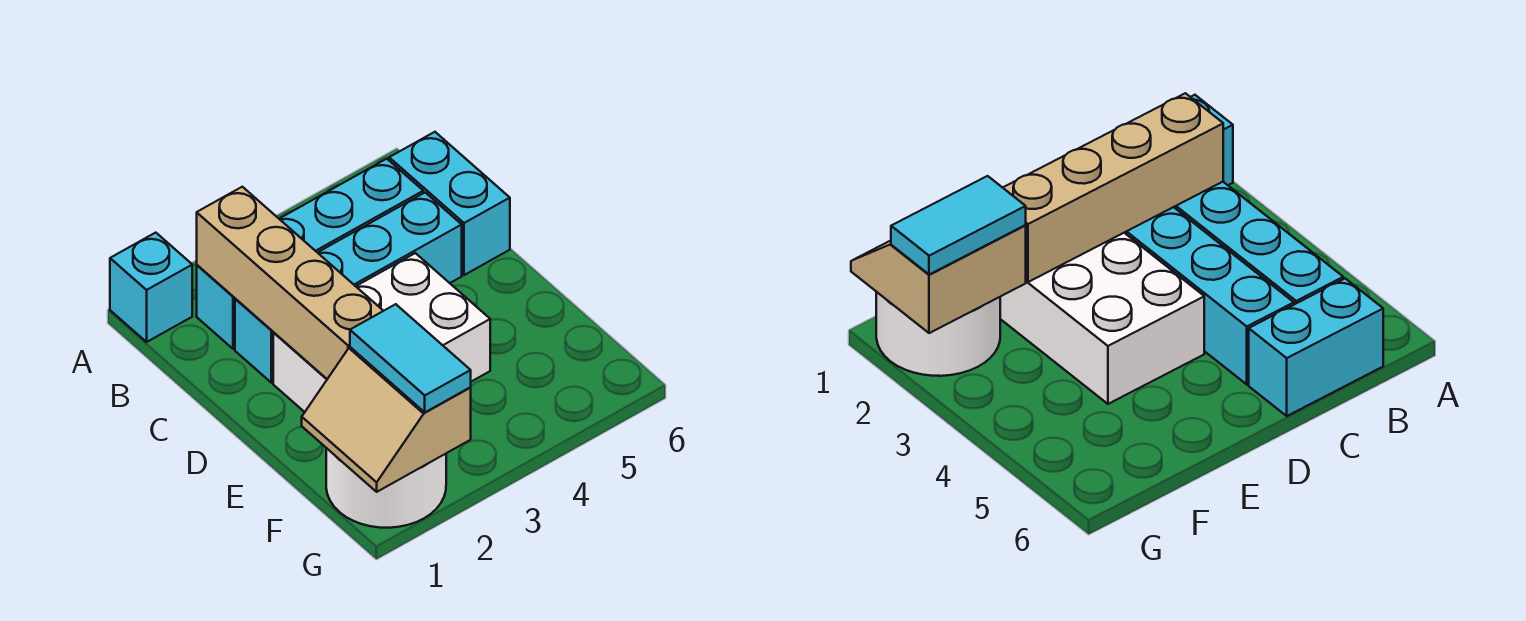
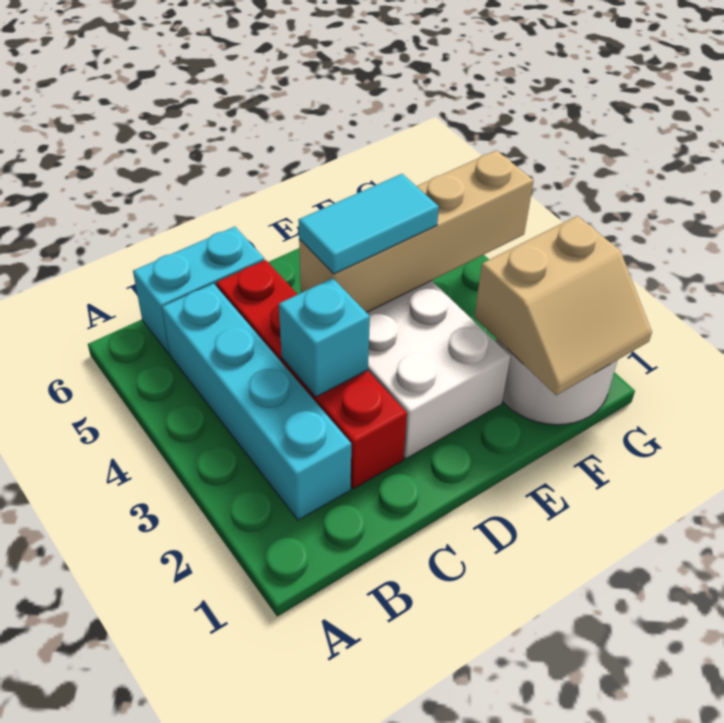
cyan brick A1 level 1 -> cyan brick C3 level 2
tan brick B2:E2 level 2 -> tan brick D4:G4 level 2
cyan brick C2:C5 level 1 -> red brick C2:C5 level 1
cyan tile F2:G2 level 3 -> cyan tile D4:E4 level 3

